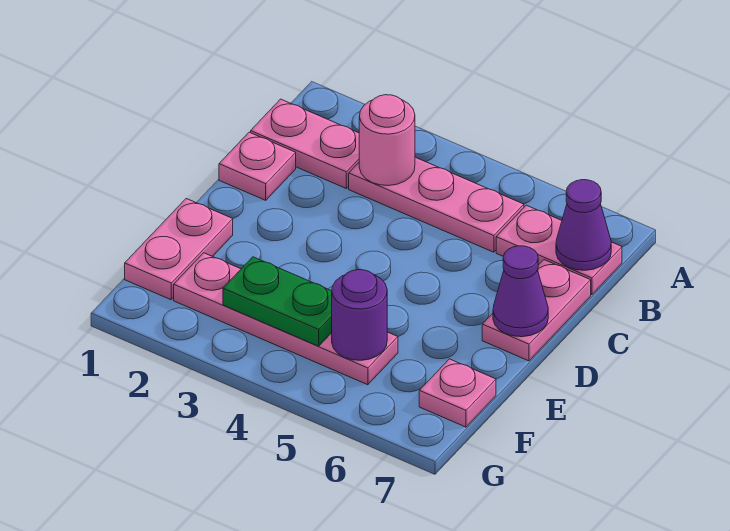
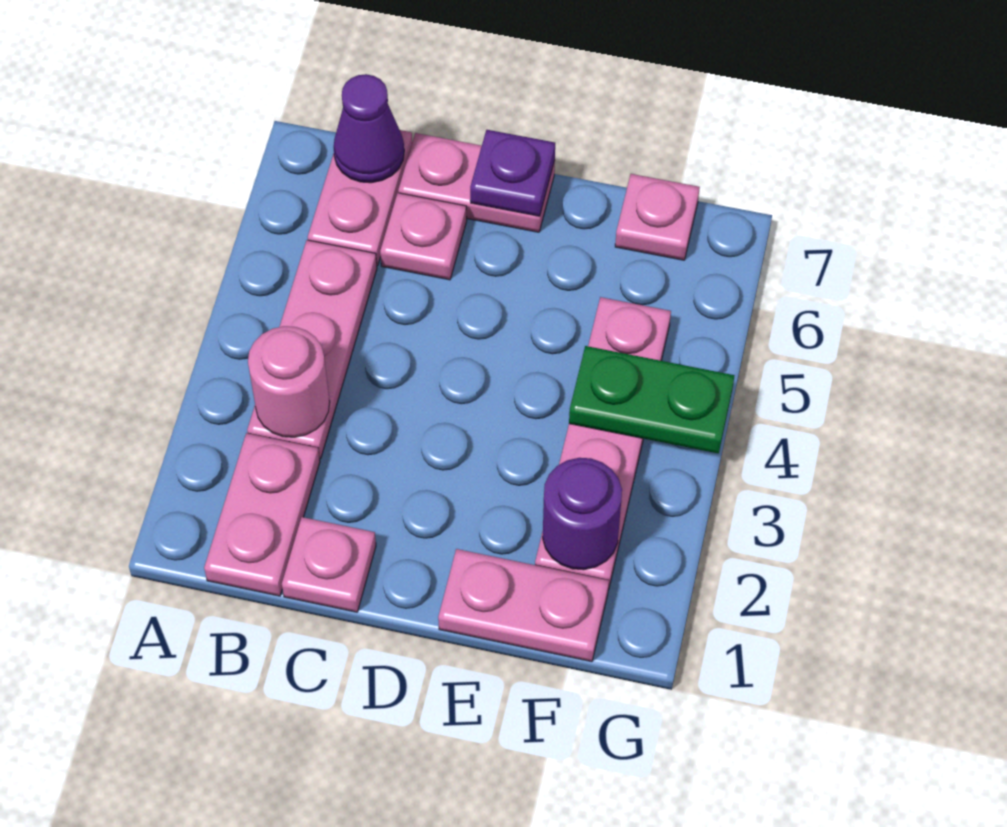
none -> pink plate C6 level 1
purple cone D7 level 2 -> purple plate D7 level 2
green plate F3:F4 level 2 -> green plate F4:G4 level 2
purple round brick F5 level 2 -> purple round brick F2 level 2

